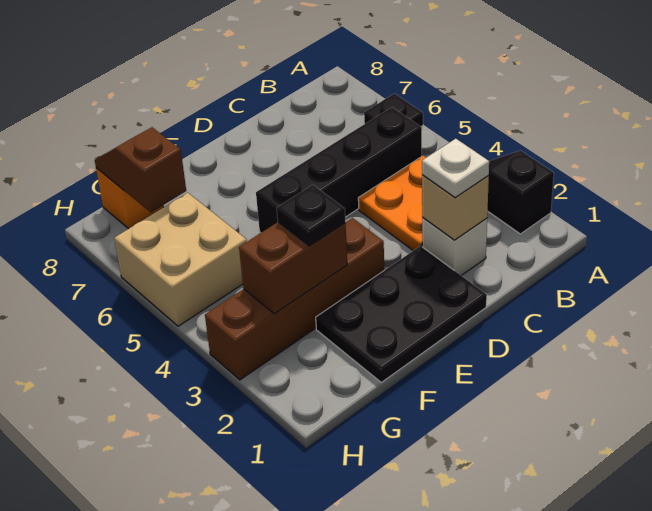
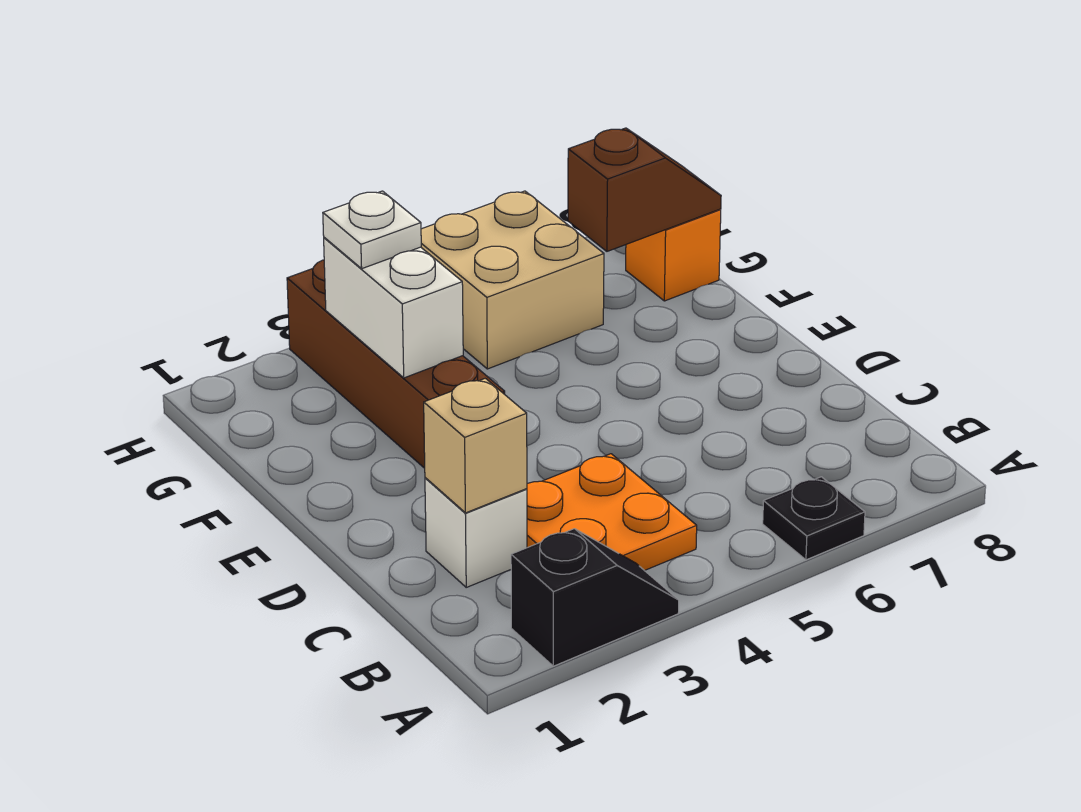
black brick B5:E5 level 1 -> none
white plate C2 level 3 -> white plate G3 level 3
black plate D1:F2 level 1 -> none
brown brick F3:G3 level 2 -> white brick F3:G3 level 2
black plate F3 level 3 -> none

